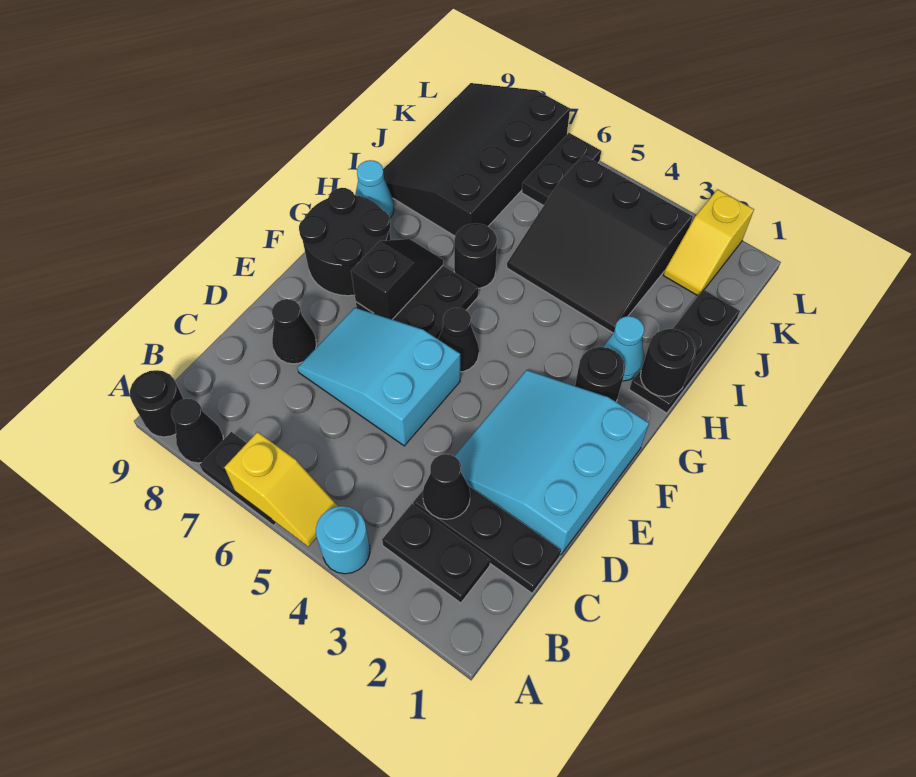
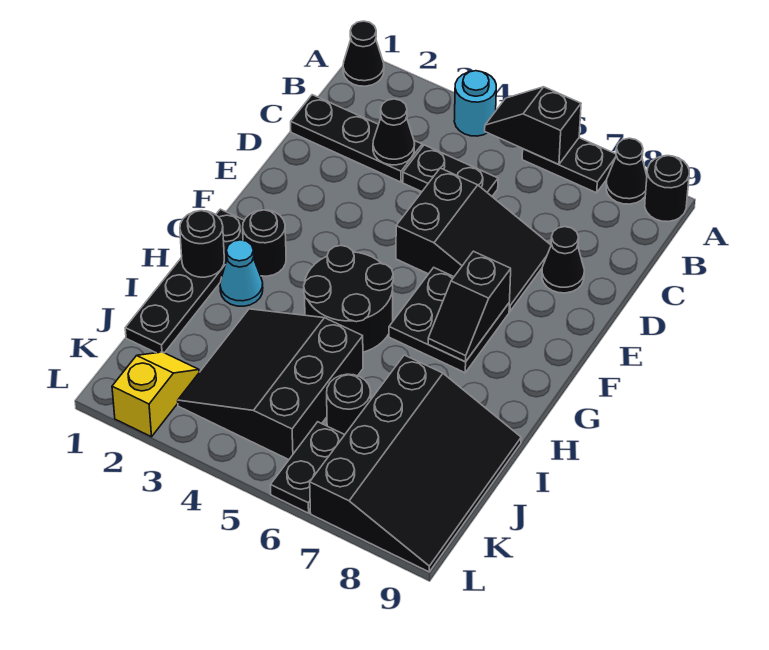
yellow slope A5:A6 level 2 top 6 -> black slope A5:A6 level 2 top 6
black plate B2:B3 level 1 -> black plate C4:C5 level 1
cyan slope D1:F3 level 1 top 1 -> none
cyan slope D5:E7 level 1 top 5 -> black slope D5:E7 level 1 top 5
black cone F5 level 1 -> black cone A1 level 1
black round brick F8:G9 level 1 -> black round brick G4:H5 level 1
black plate H1:J1 level 1 -> black plate G1:J1 level 1
black round brick H6 level 1 -> black round brick J6 level 1
cyan cone H9 level 1 -> none
black slope I3:K5 level 1 top K -> black slope I3:K5 level 1 top 5

